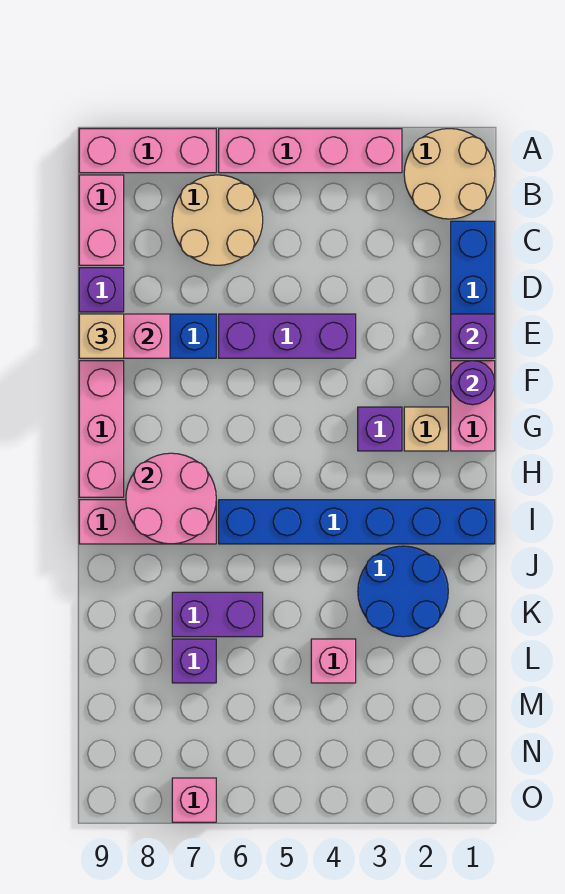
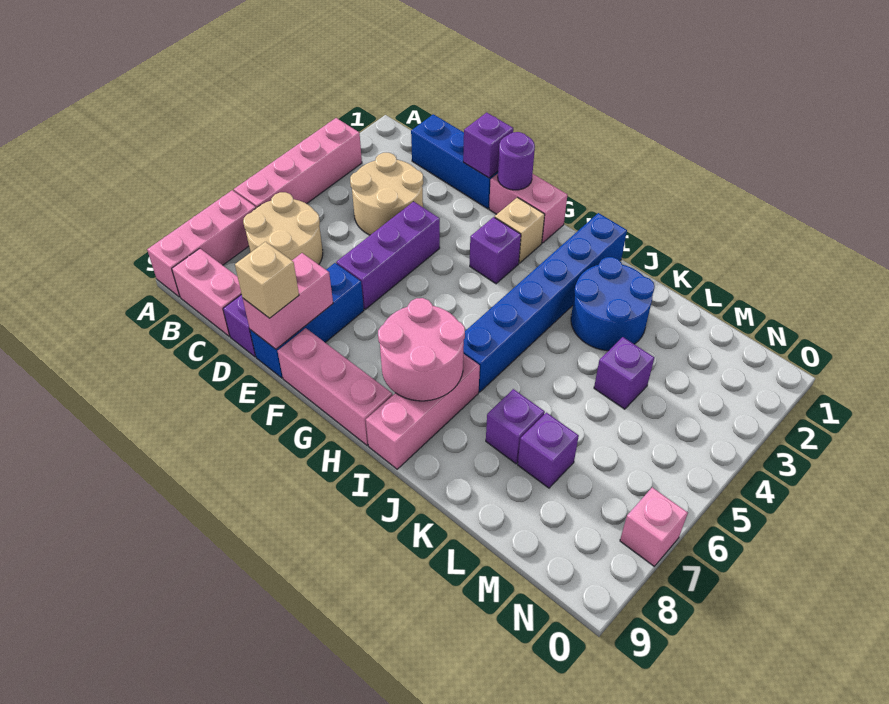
tan round brick A1:B2 level 1 -> tan round brick C3:D4 level 1
purple brick K6:K7 level 1 -> purple brick K7 level 1
pink brick L4 level 1 -> purple brick L4 level 1

